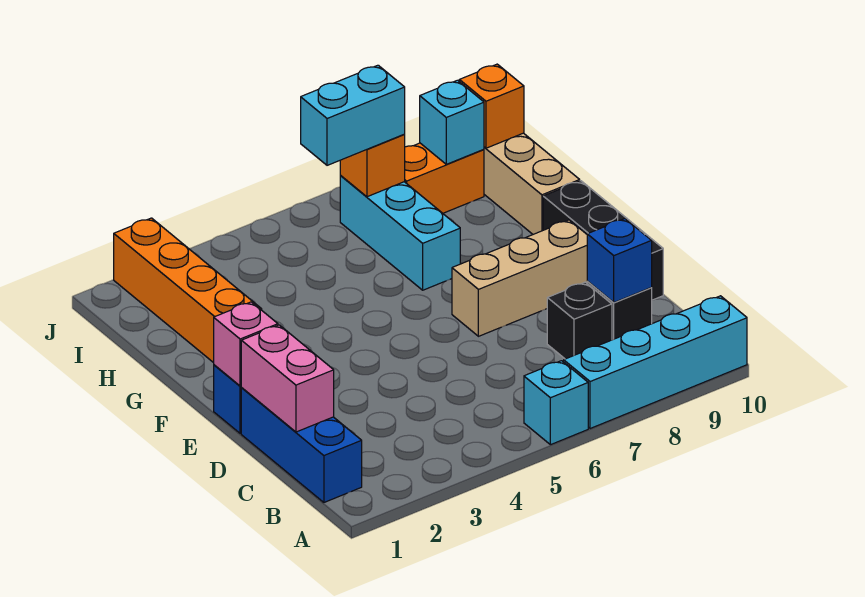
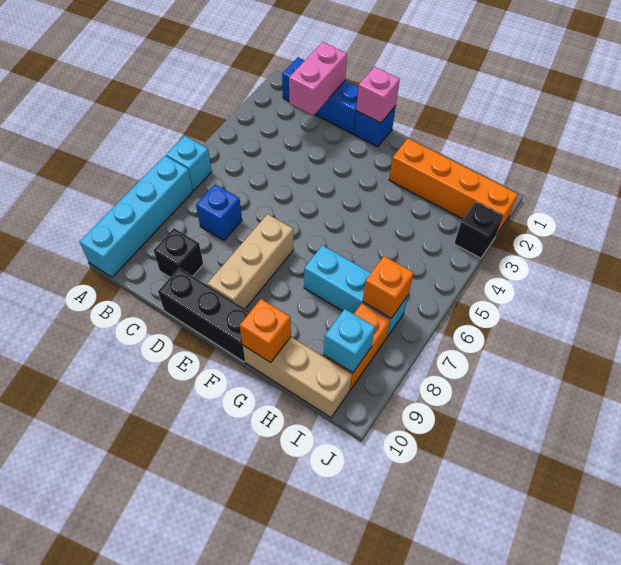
pink brick C1:D1 level 2 -> pink brick C1:C2 level 2
black brick C8 level 1 -> black brick J3 level 1
blue brick C9 level 2 -> blue brick C7 level 1
cyan brick I6:I7 level 3 -> none
orange brick I10 level 2 -> orange brick G10 level 2

